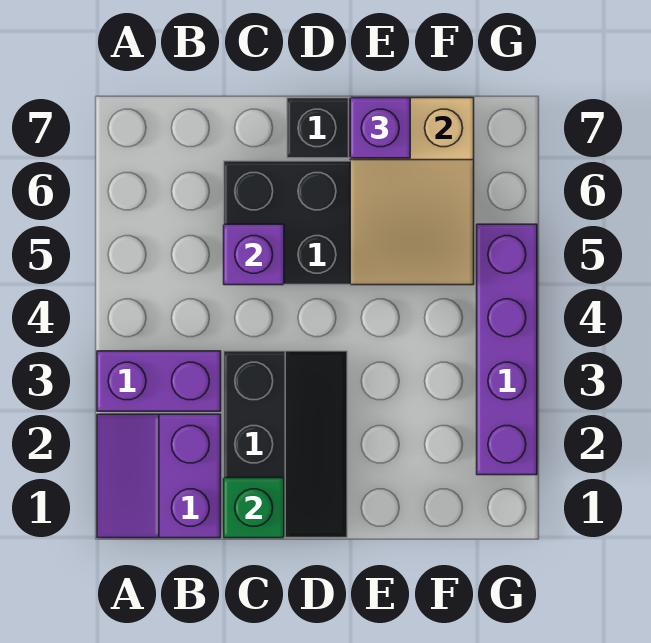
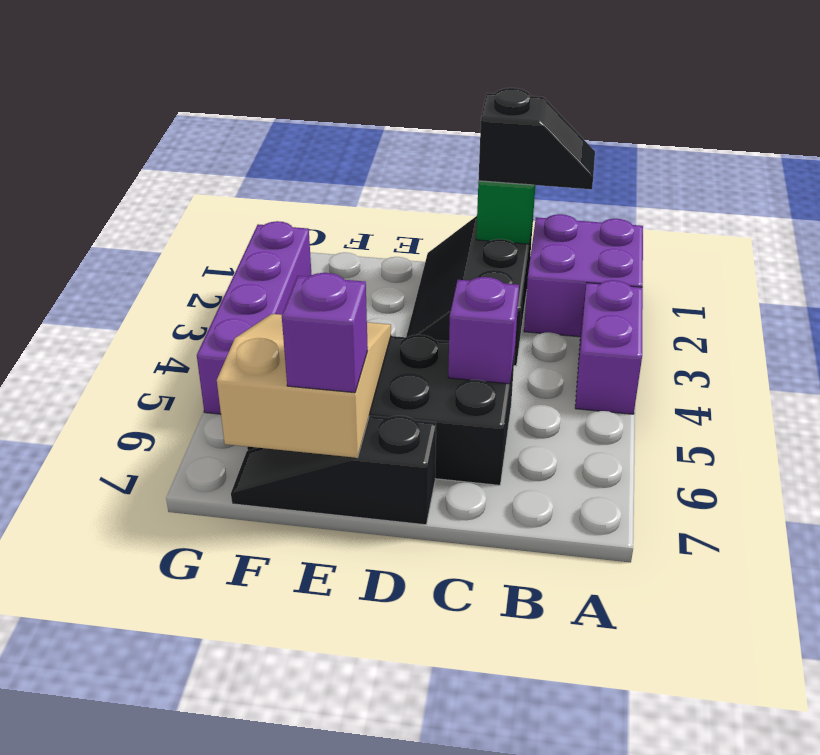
purple slope A1:B2 level 1 top B -> purple brick A1:B2 level 1
purple brick A3:B3 level 1 -> purple brick A3:A4 level 1
none -> black slope B1:C1 level 3 top C

